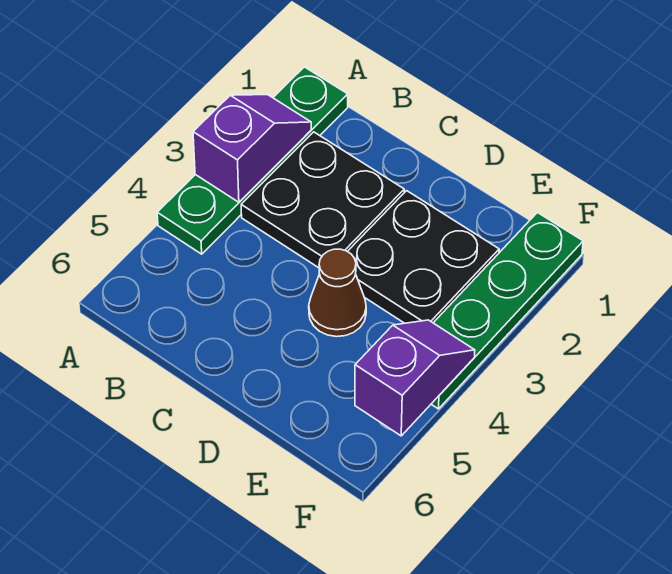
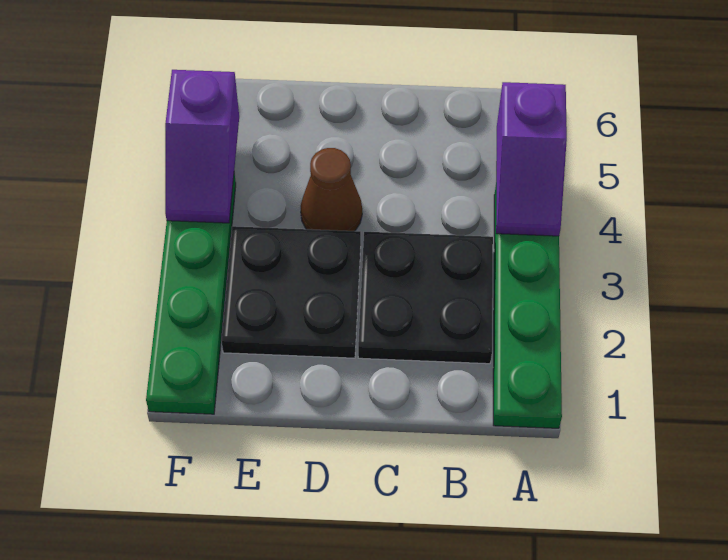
purple slope A2:A3 level 2 top 3 -> purple slope A4:A5 level 2 top 5

